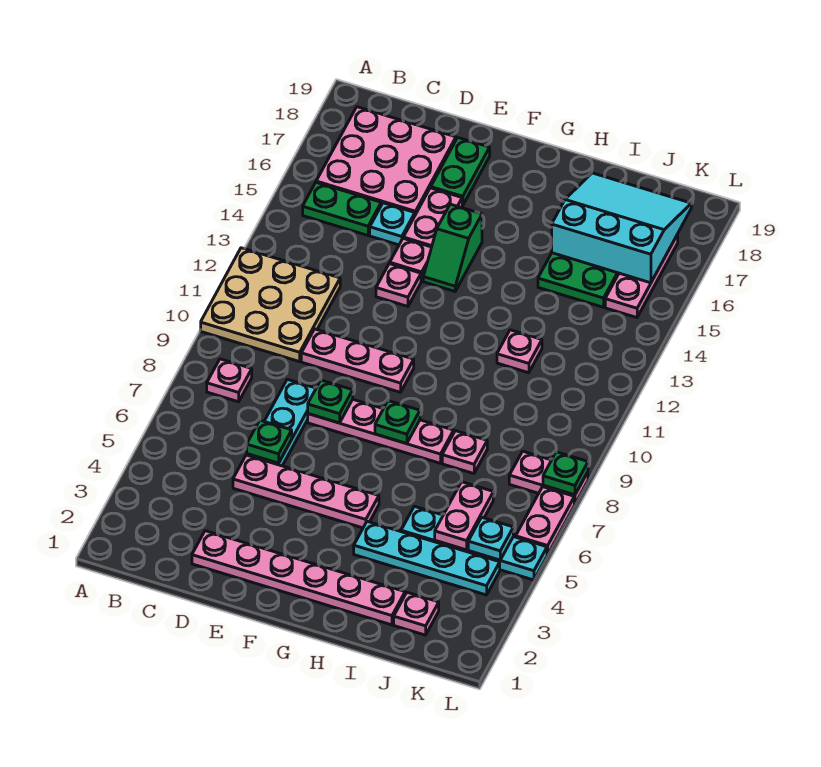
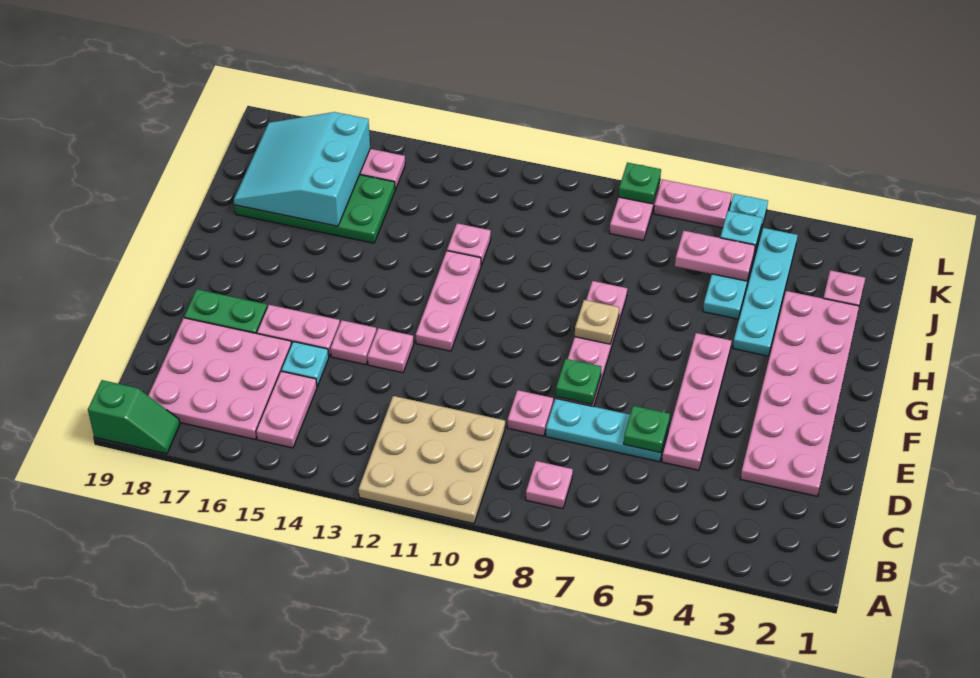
green plate B15:C15 level 1 -> pink plate B15:C15 level 1
pink plate D2:I2 level 1 -> pink plate D2:I3 level 1
pink plate D10:F10 level 1 -> pink plate F12:H12 level 1
green slope F14:F15 level 1 top 15 -> green slope A18:A19 level 1 top 19
green plate G8 level 2 -> tan plate G8 level 2
pink plate I8 level 1 -> pink plate D9 level 1

